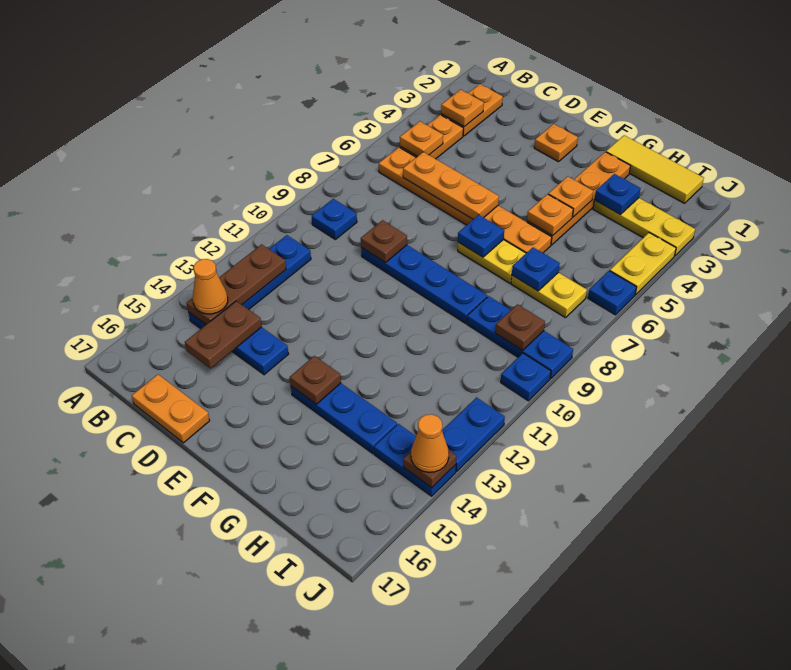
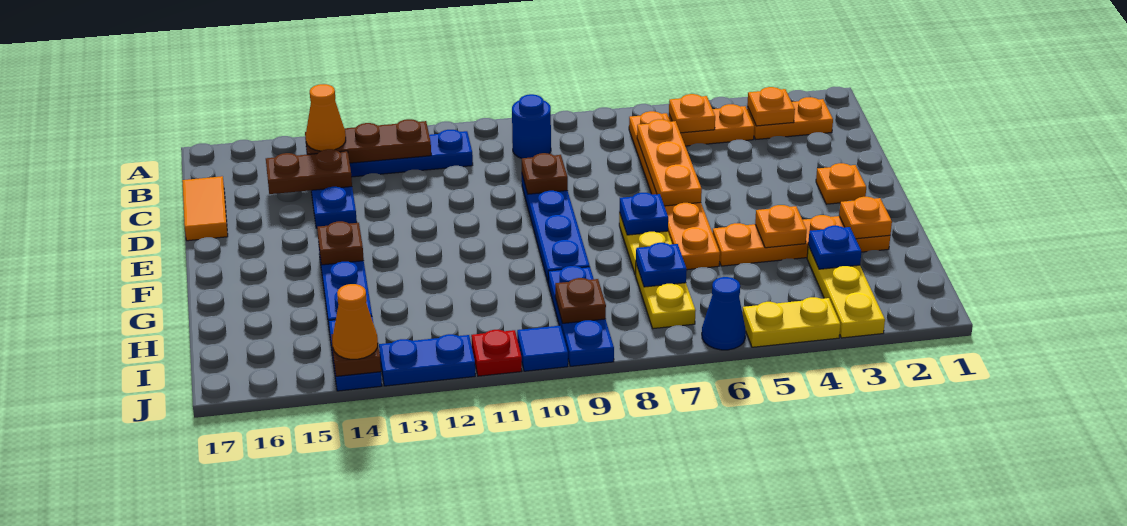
blue plate B9 level 1 -> blue round brick B9 level 1
orange plate C17:D17 level 1 -> orange tile C17:D17 level 1
yellow tile G1:I1 level 1 -> none
orange plate G5 level 2 -> orange plate G2 level 2
blue plate J6 level 1 -> blue cone J6 level 1
blue plate J10 level 1 -> blue tile J10 level 1
none -> red plate J11 level 1

